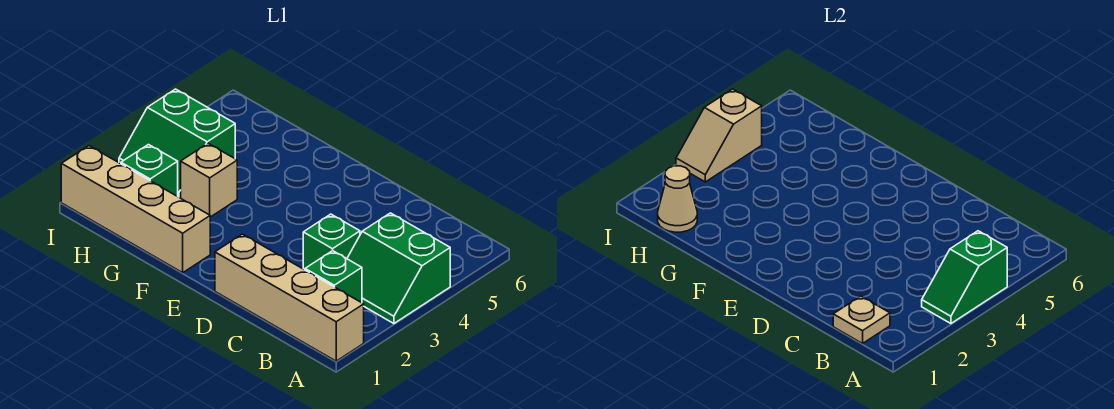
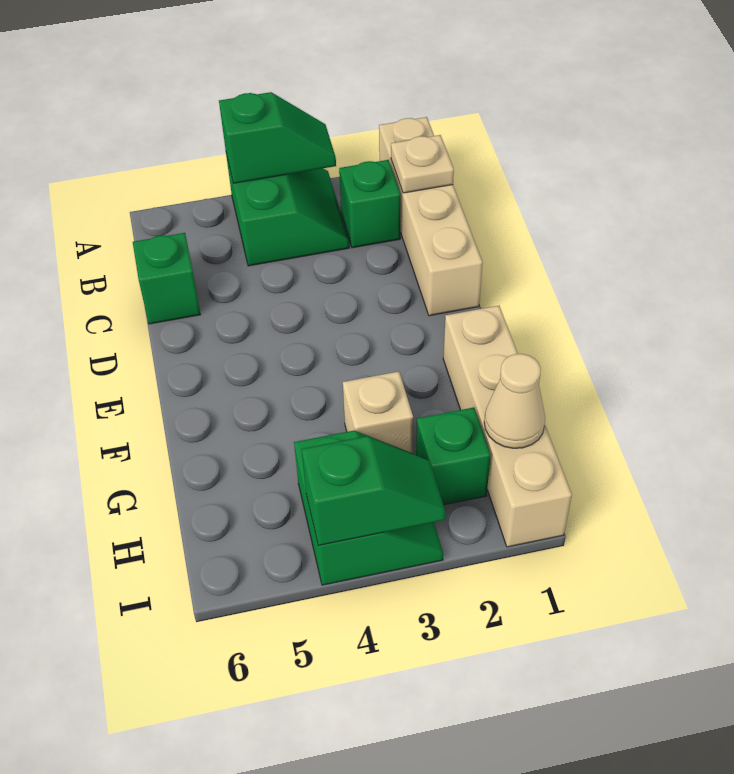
green brick C3 level 1 -> green brick C6 level 1
tan slope I3:I4 level 2 top 4 -> green slope I3:I4 level 2 top 4

